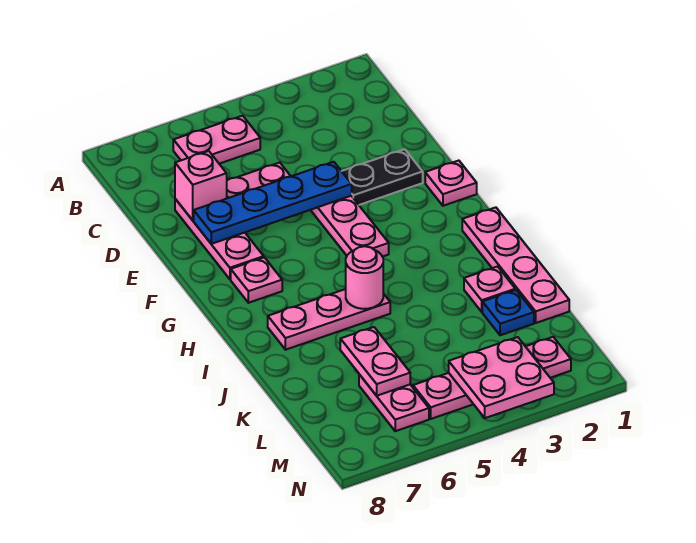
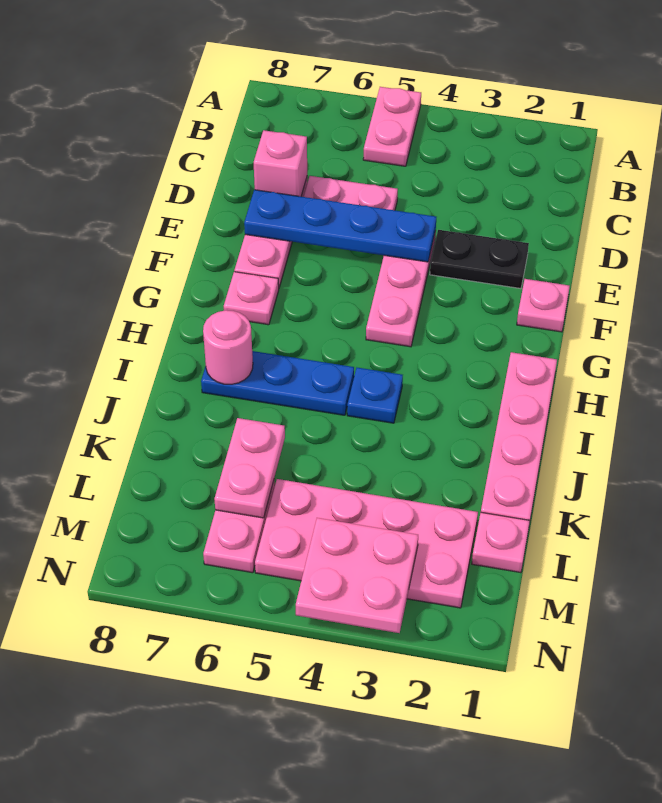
pink plate B5:B6 level 1 -> pink plate A5:B5 level 1
pink plate I5:I7 level 1 -> blue plate I5:I7 level 1
pink round brick I5 level 2 -> pink round brick I7 level 2
pink plate J2 level 1 -> pink plate L1 level 1
blue plate K2 level 1 -> blue plate I4 level 1
pink plate M2:M5 level 1 -> pink plate L2:M5 level 1

